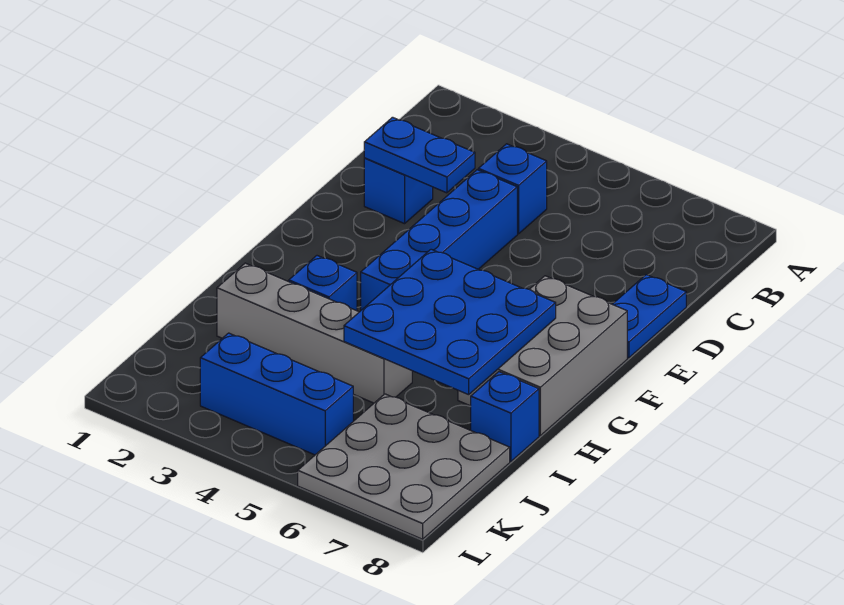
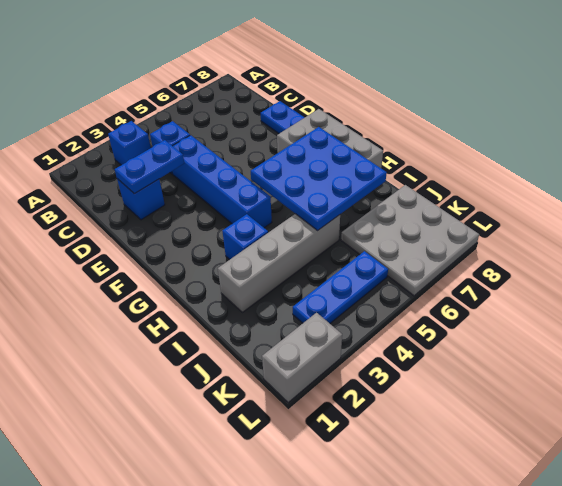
blue brick I8 level 1 -> blue brick B3 level 1
blue brick K3:K5 level 1 -> blue plate K3:K5 level 1
none -> grey brick L1:L2 level 1

